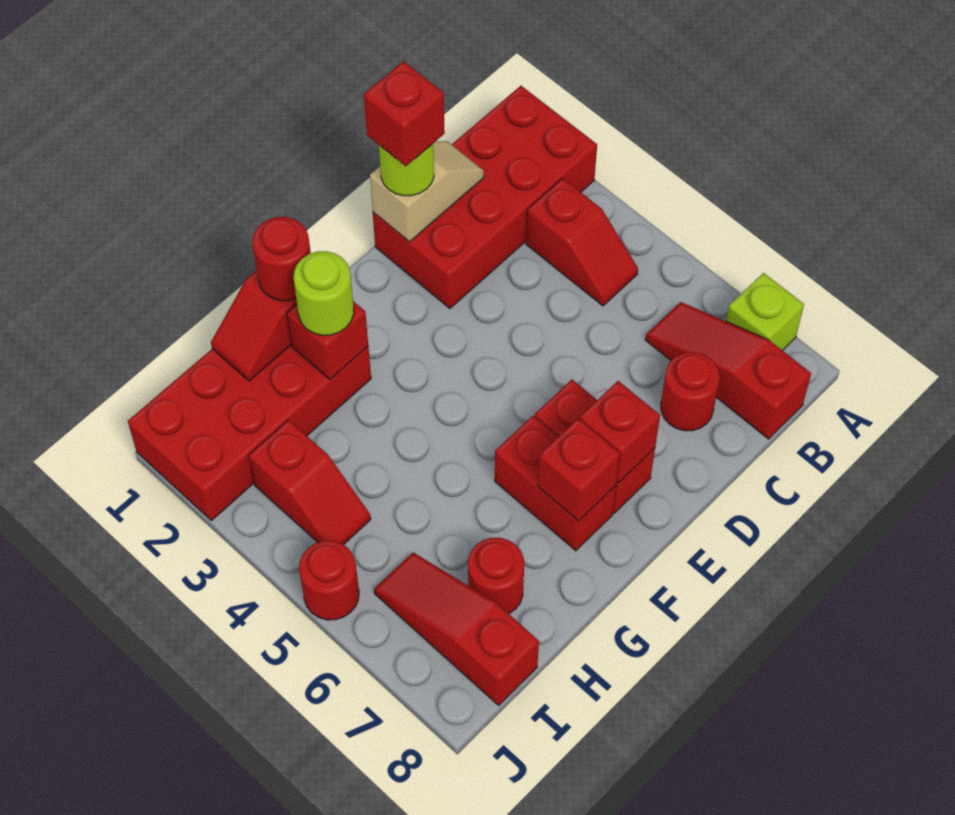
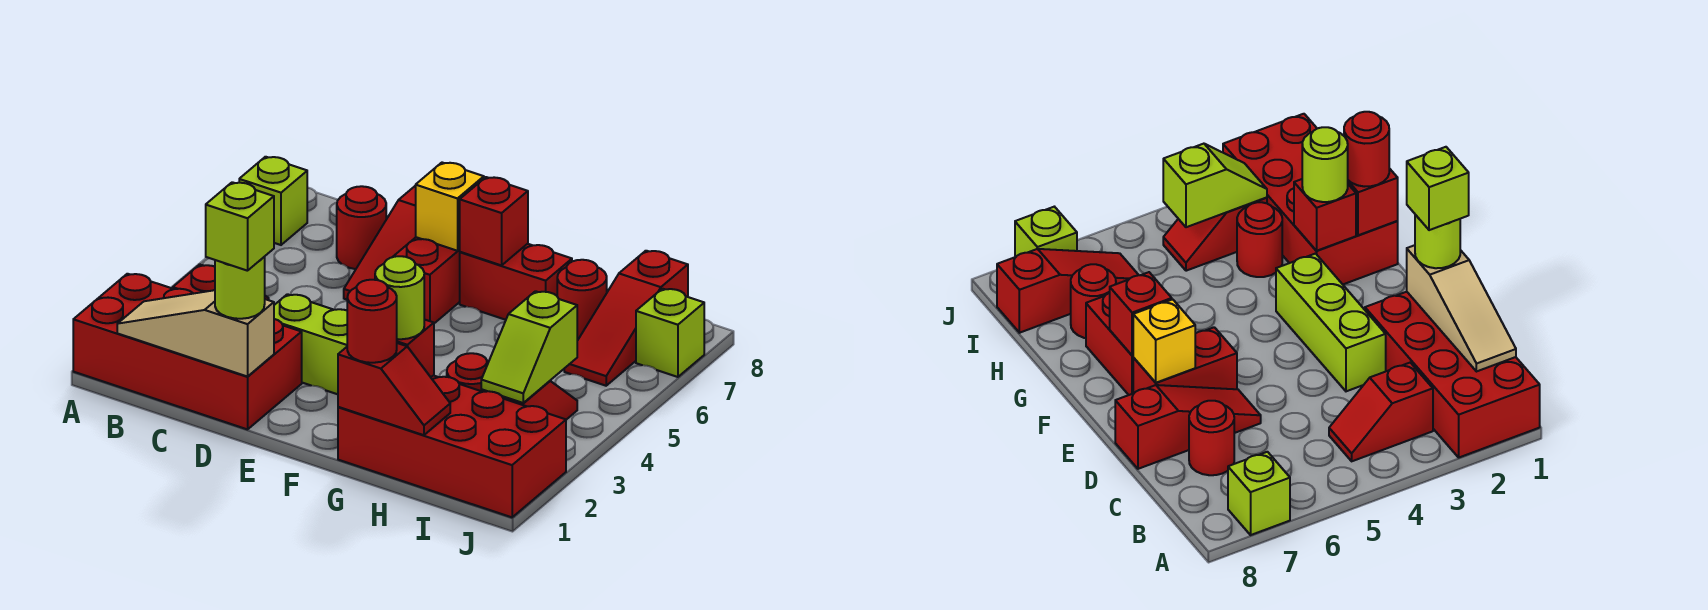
red slope B6:B8 level 1 top 8 -> red slope D6:D8 level 1 top 8
tan slope C1:D1 level 2 top D -> tan slope B1:D1 level 2 top D
red brick D1 level 4 -> lime brick D1 level 4
none -> lime brick D3:F3 level 1
red brick E7 level 2 -> yellow brick E7 level 2
red brick F6:F7 level 1 -> red brick F7:G7 level 1
none -> lime slope I3:I4 level 2 top 4
red round brick J5 level 1 -> red round brick H3 level 1
none -> lime brick J7 level 1

